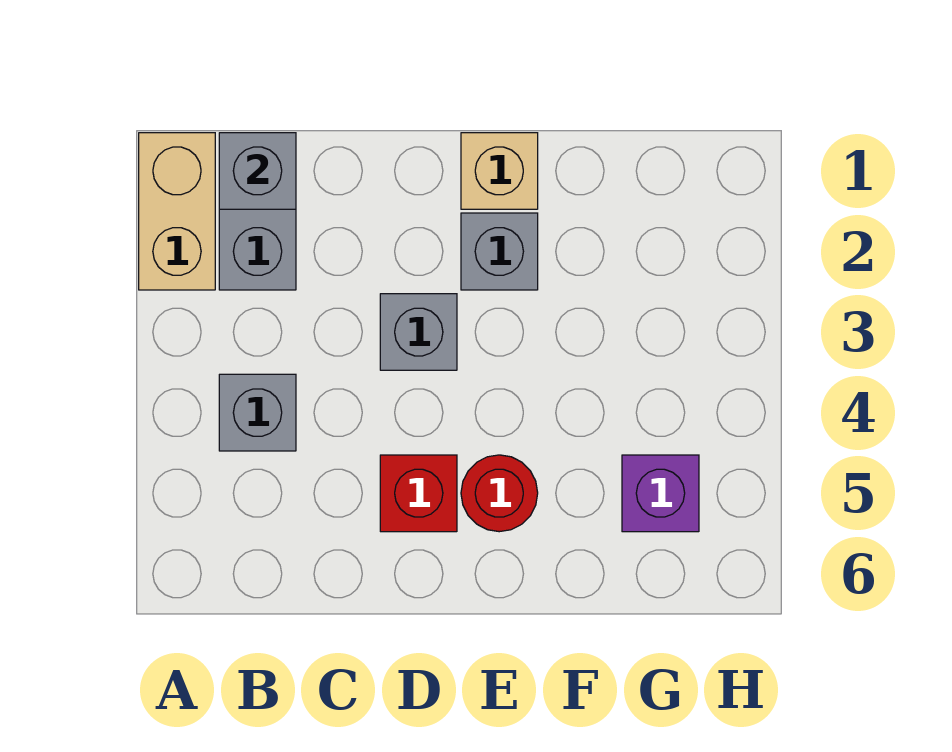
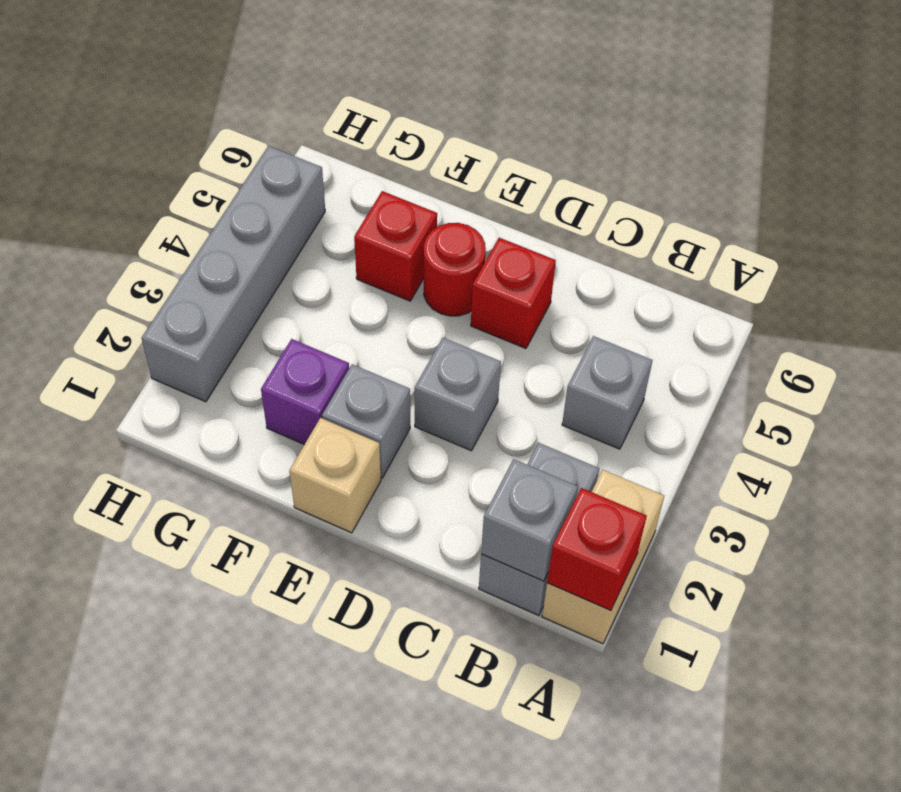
none -> red brick A1 level 2
none -> red brick F5 level 1
purple brick G5 level 1 -> purple brick F2 level 1
none -> grey brick H2:H5 level 1

